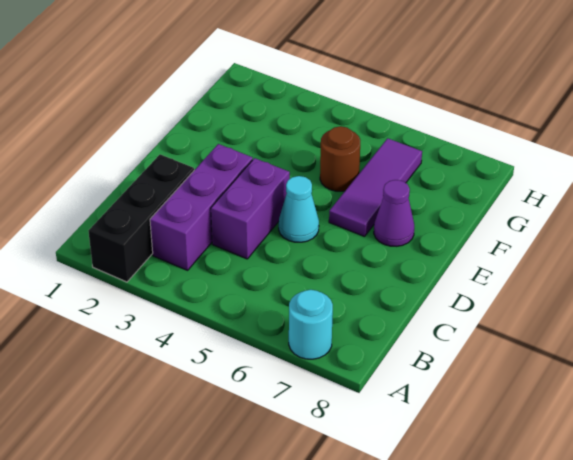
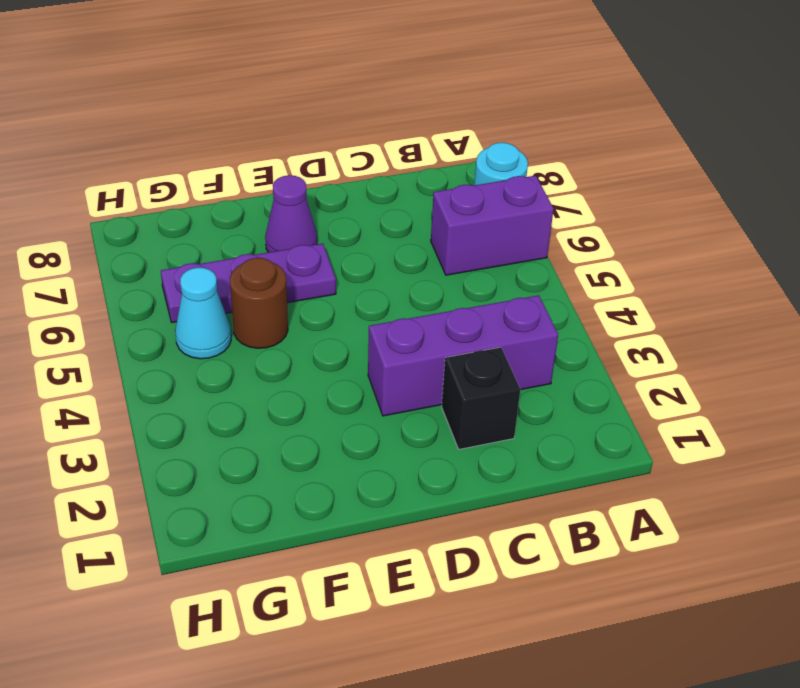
black brick A2:C2 level 1 -> black brick C2 level 1
purple brick C4:D4 level 1 -> purple brick A6:B6 level 1
cyan cone D5 level 1 -> cyan cone G5 level 1
purple tile E6:G6 level 1 -> purple plate E6:G6 level 1

